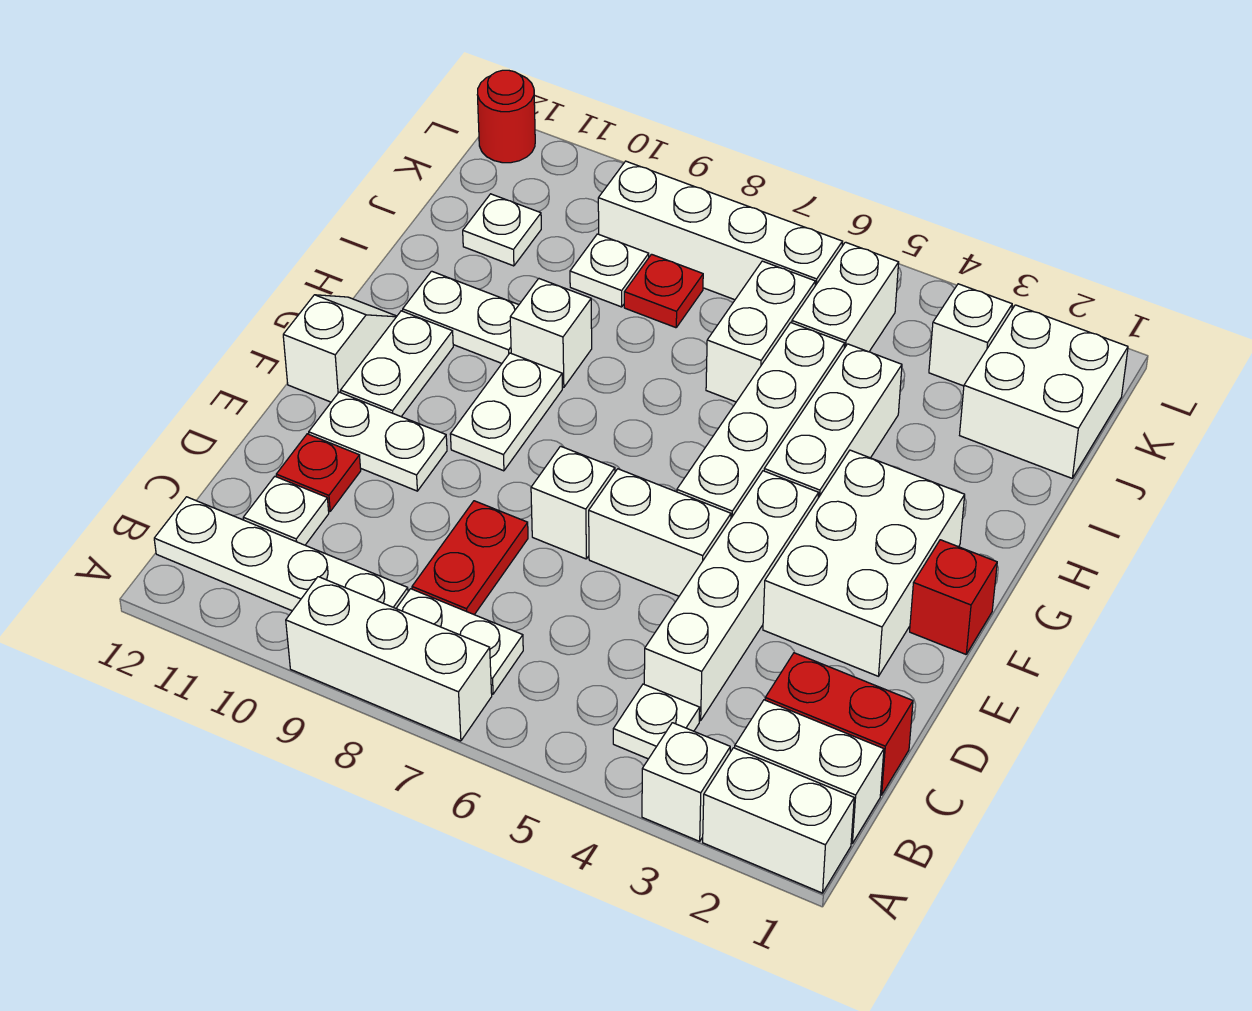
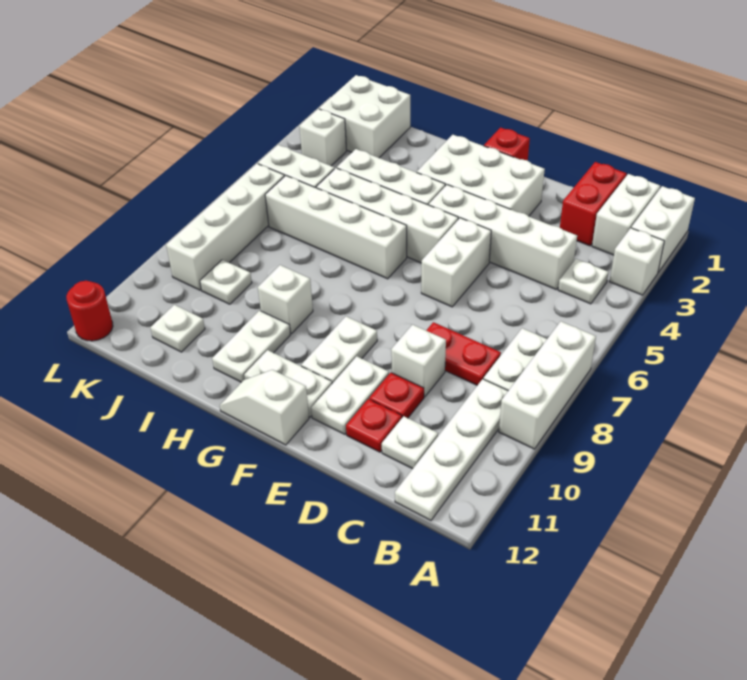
white brick E7 level 1 -> white brick D9 level 1
white plate F9:G9 level 1 -> white plate F9:F10 level 1
white brick I6:J6 level 1 -> white brick G6:J6 level 1
red plate J8 level 1 -> red plate D10 level 1

